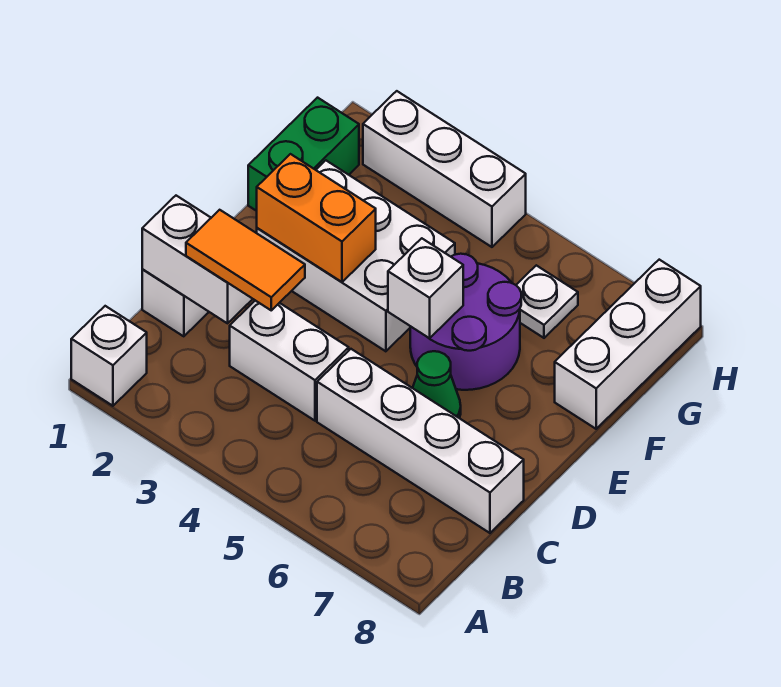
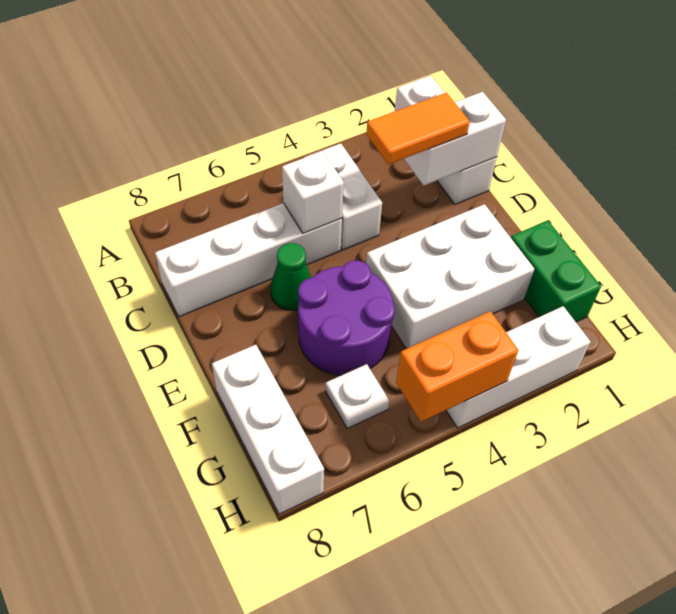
white brick C3:C4 level 1 -> white brick B4:C4 level 1
orange brick E2:E3 level 2 -> orange brick H4:H5 level 2
white brick E5 level 2 -> white brick C5 level 2

